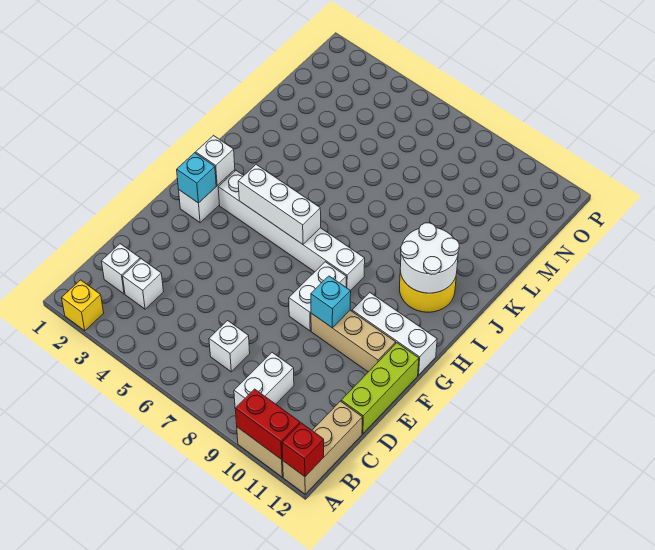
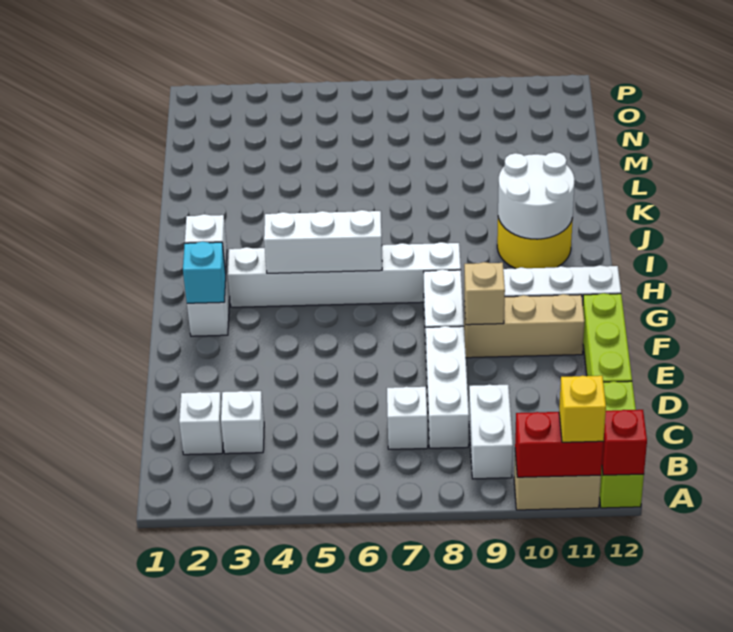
yellow brick A2 level 1 -> yellow brick A11 level 3
tan brick A12:C12 level 1 -> lime brick A12:C12 level 1
none -> white brick C8:E8 level 1
cyan brick F9 level 2 -> tan brick F9 level 2

